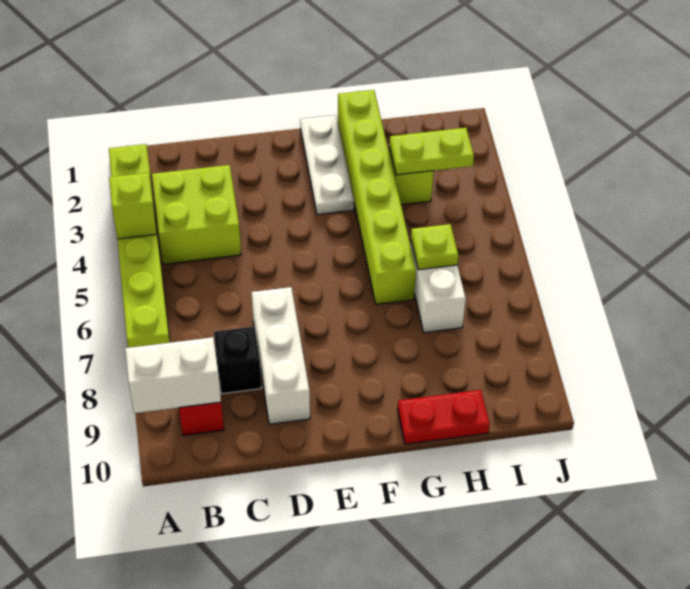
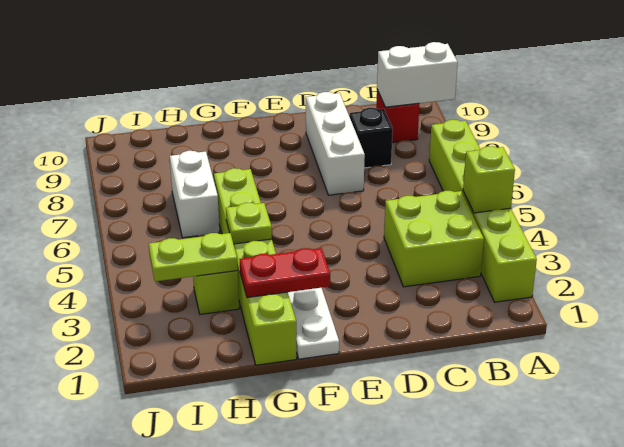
red plate G10:H10 level 1 -> red plate F2:G2 level 2
lime plate H6 level 2 -> lime plate G4 level 2

